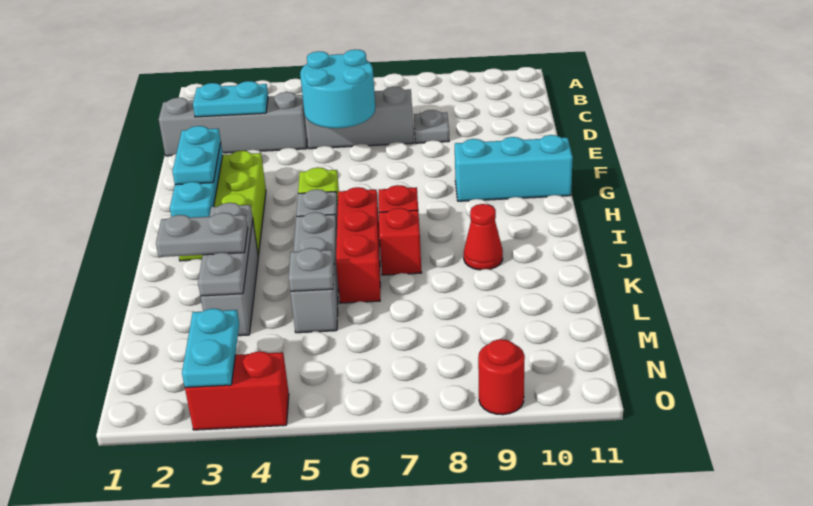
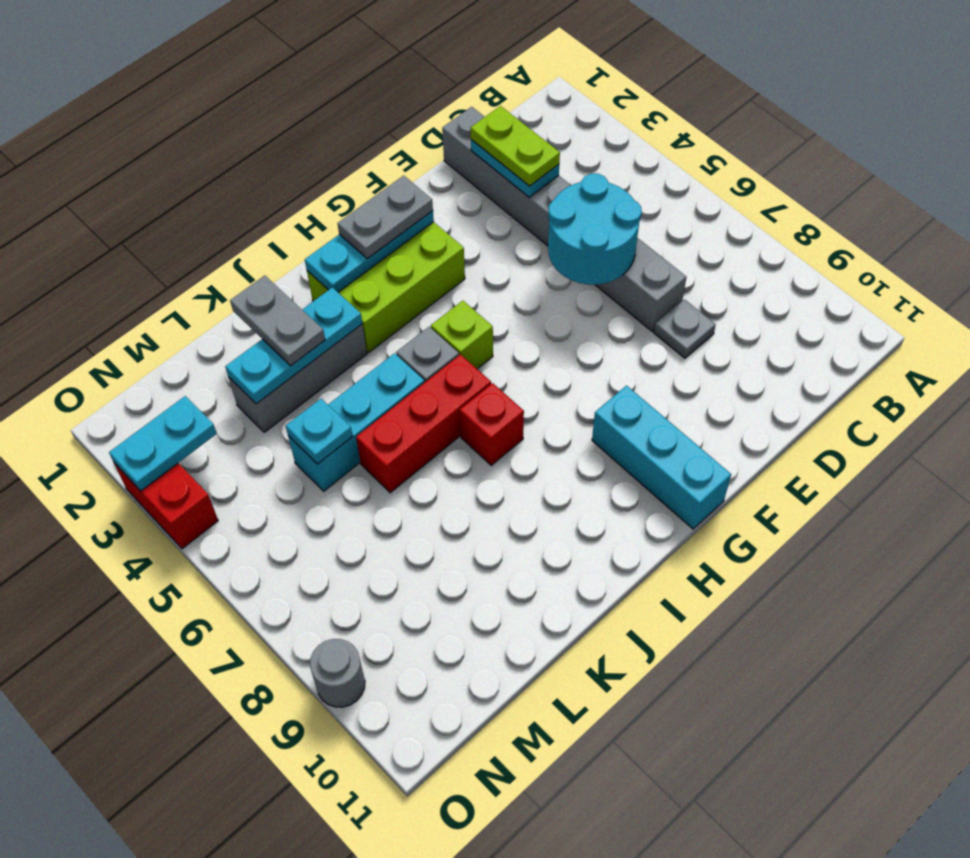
none -> lime plate D2:D3 level 3
cyan plate G2:H2 level 3 -> grey plate G2:H2 level 3
grey plate J3:L3 level 2 -> cyan plate J3:L3 level 2
grey brick J5:L5 level 1 -> cyan brick J5:L5 level 1
red brick J7 level 1 -> none
red cone J9 level 1 -> none
grey plate L5 level 2 -> cyan plate L5 level 2
red round brick O9 level 1 -> grey round brick O9 level 1

